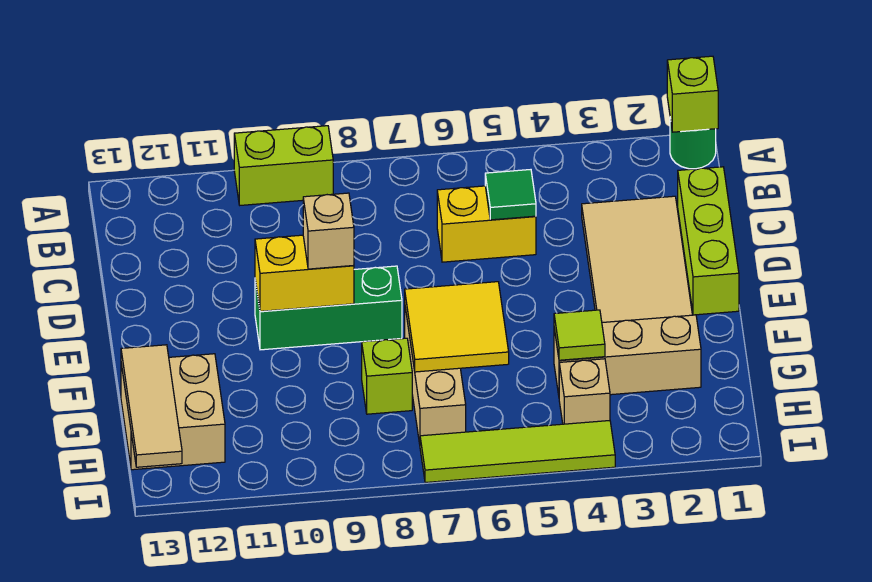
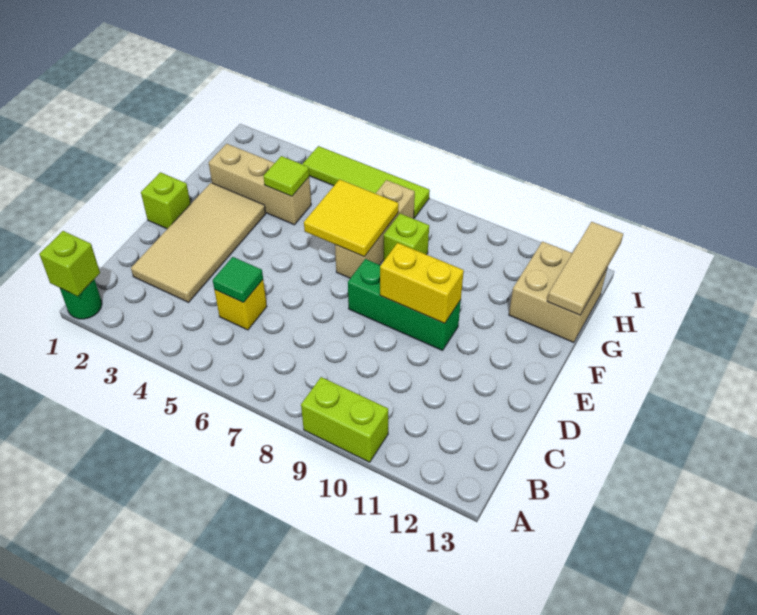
lime brick C1:E1 level 1 -> lime brick E1 level 1
yellow brick C5:C6 level 1 -> yellow brick C5 level 1
tan brick E9 level 3 -> none
tan brick H4 level 1 -> none

